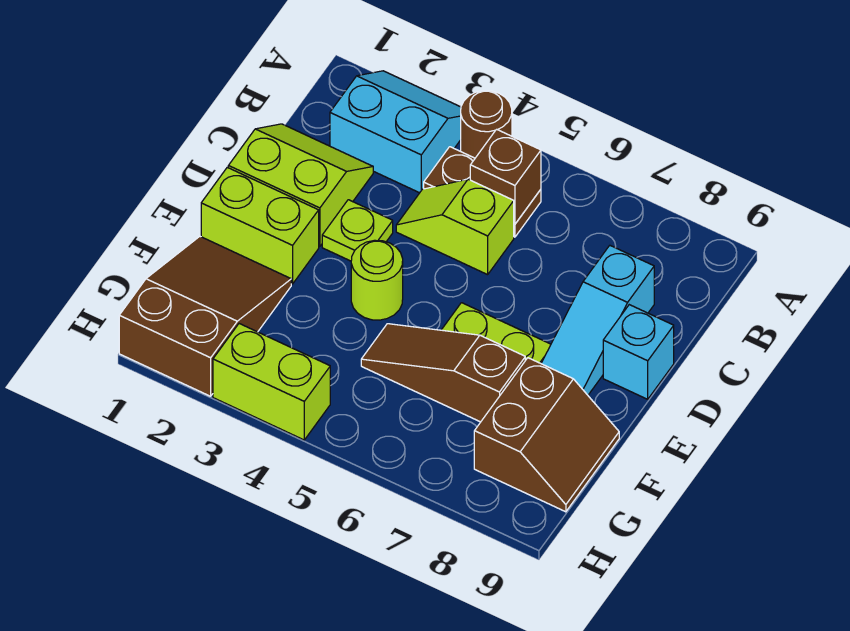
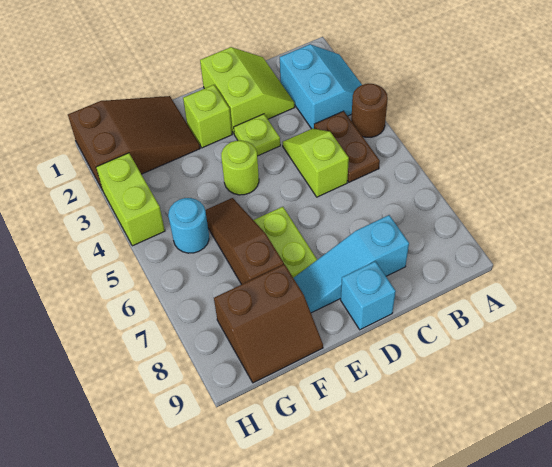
brown brick B5 level 2 -> none
lime brick E1:E2 level 1 -> lime brick E2 level 1
none -> cyan round brick G5 level 1

